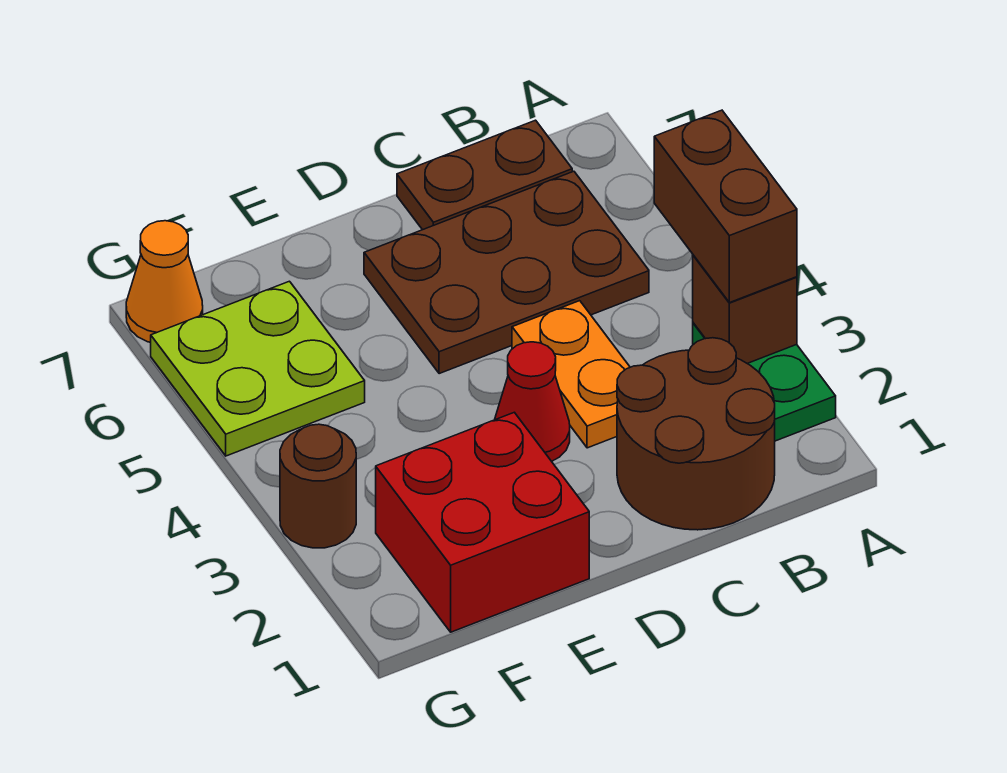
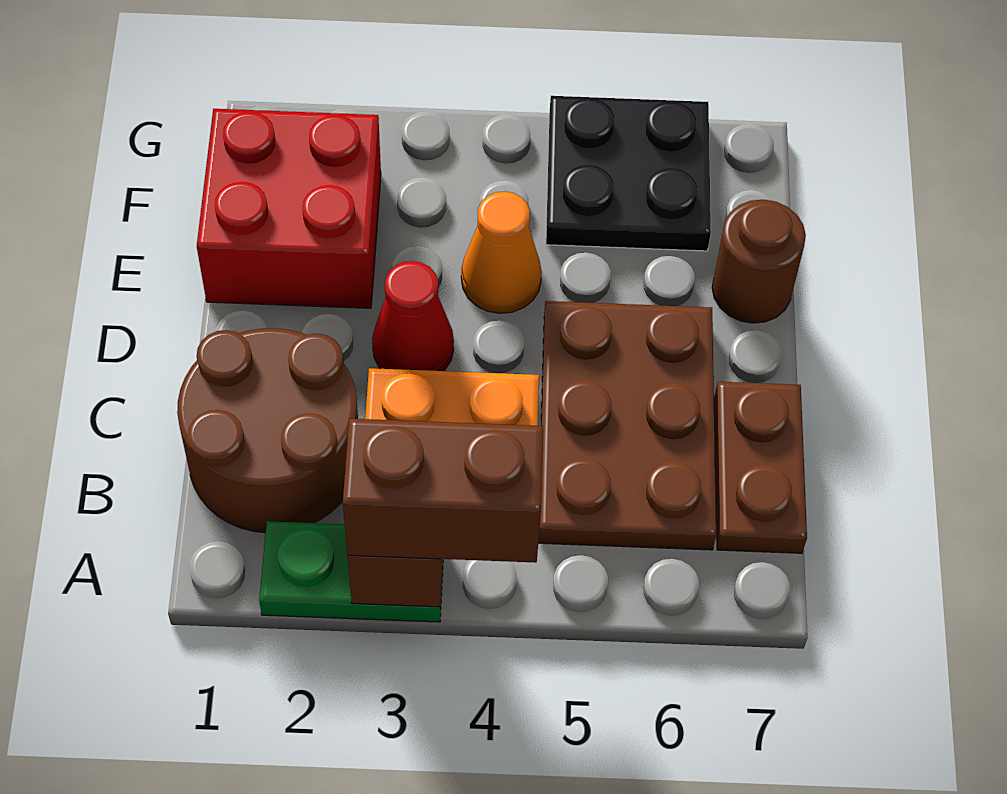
lime plate F5:G6 level 1 -> black plate F5:G6 level 1
brown round brick G3 level 1 -> brown round brick E7 level 1
orange cone G7 level 1 -> orange cone E4 level 1

